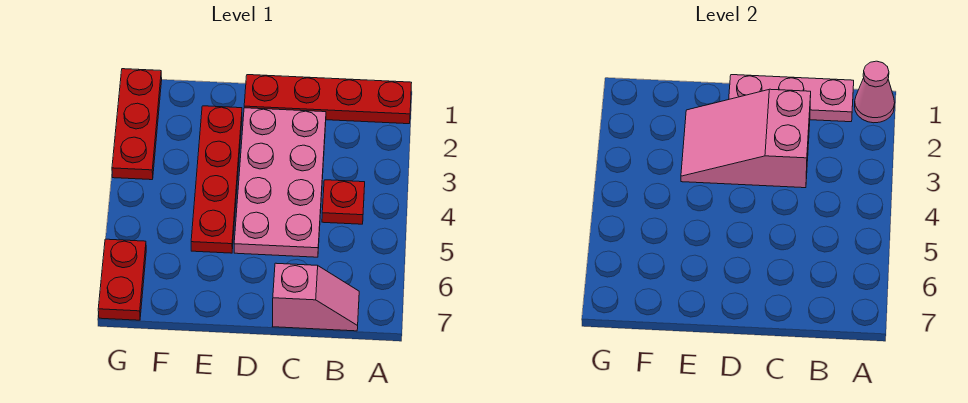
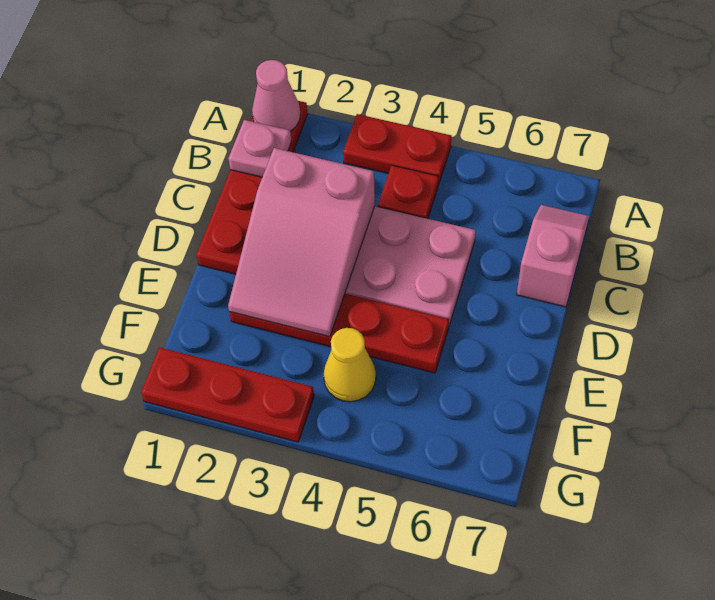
pink plate B1:D1 level 2 -> pink plate B1 level 2
none -> yellow cone F4 level 1
red plate G6:G7 level 1 -> red plate A3:A4 level 1

